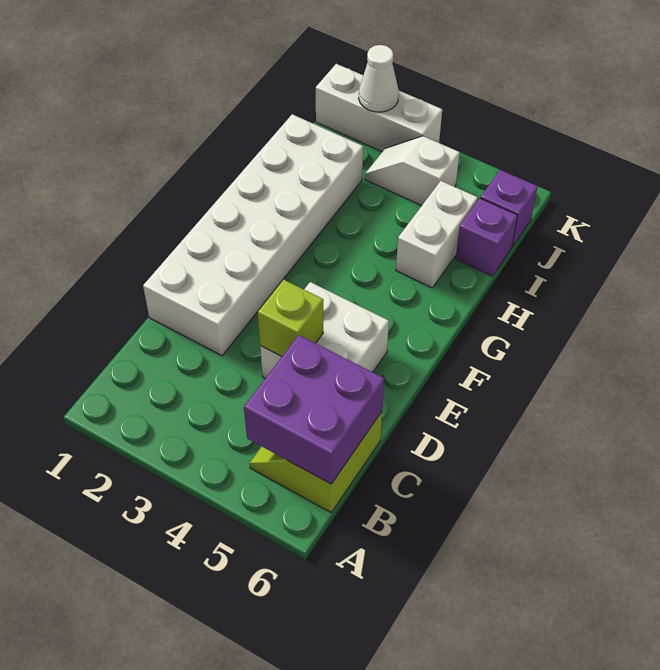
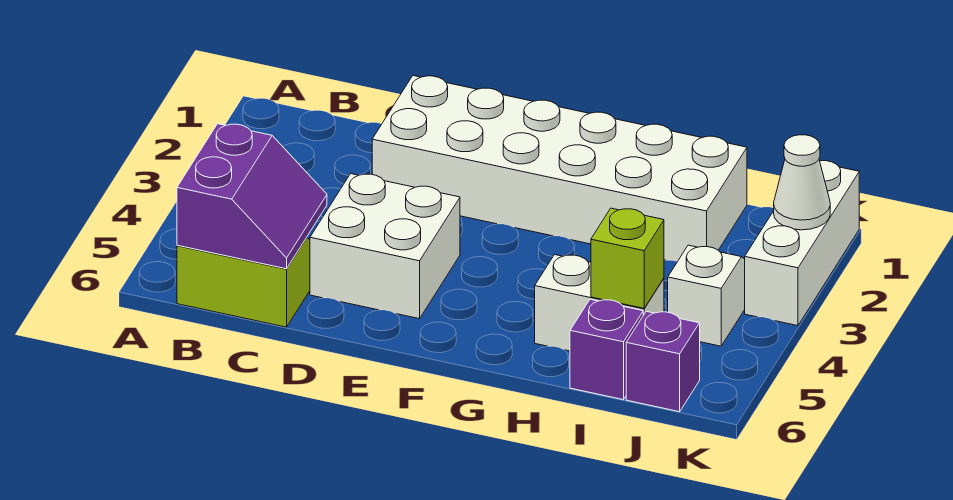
purple brick B5:C6 level 2 -> purple slope B5:C6 level 2 top B
lime brick D4 level 2 -> lime brick I5 level 2

